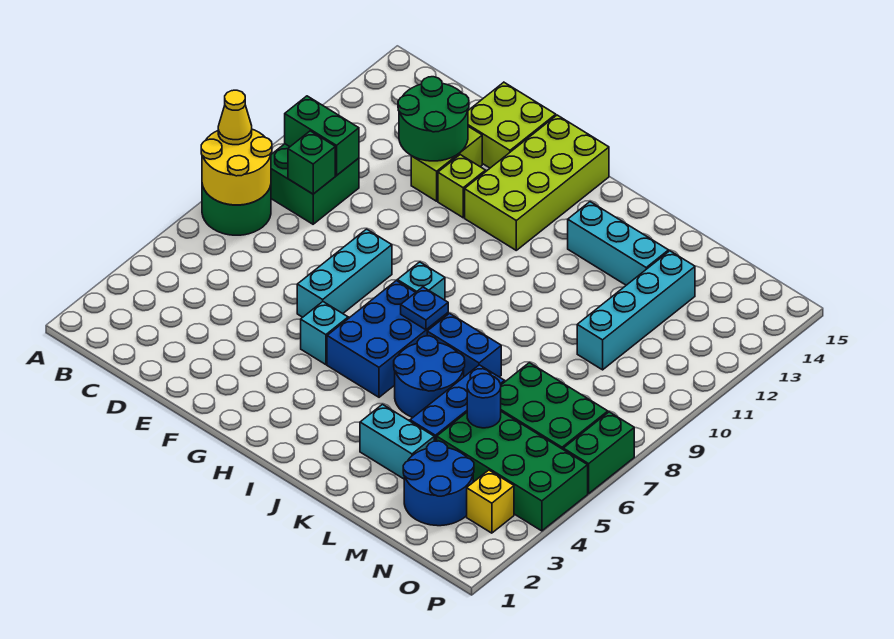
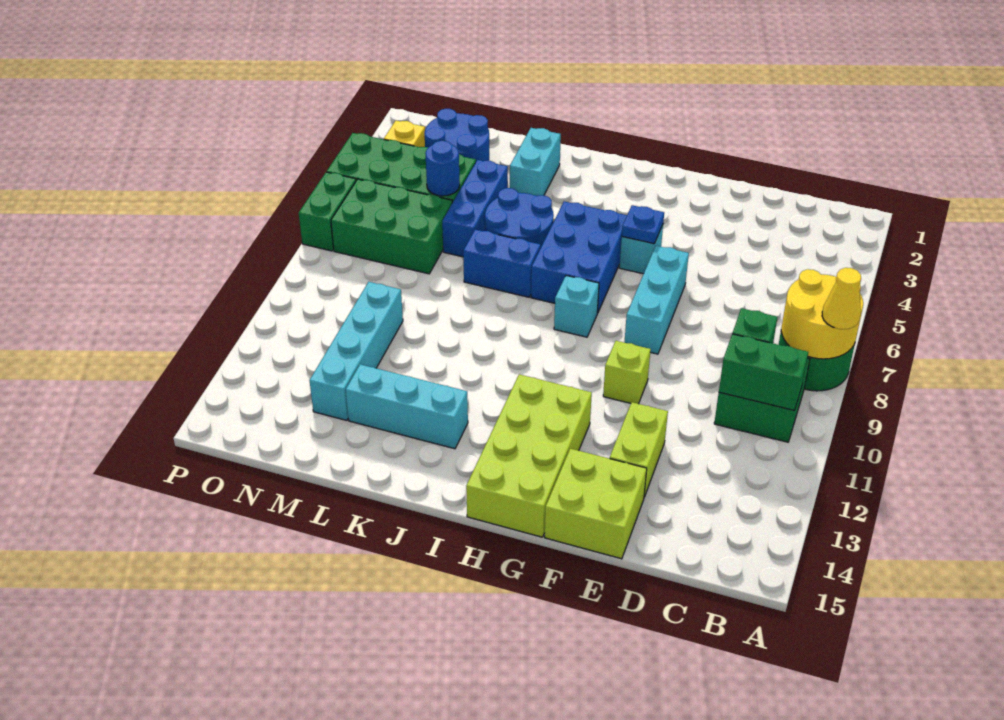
green round brick D12:E13 level 2 -> none
lime brick F12 level 1 -> lime brick F10 level 1
blue plate I7 level 2 -> blue plate G5 level 2
cyan brick K3:L3 level 1 -> cyan brick K2:K3 level 1

